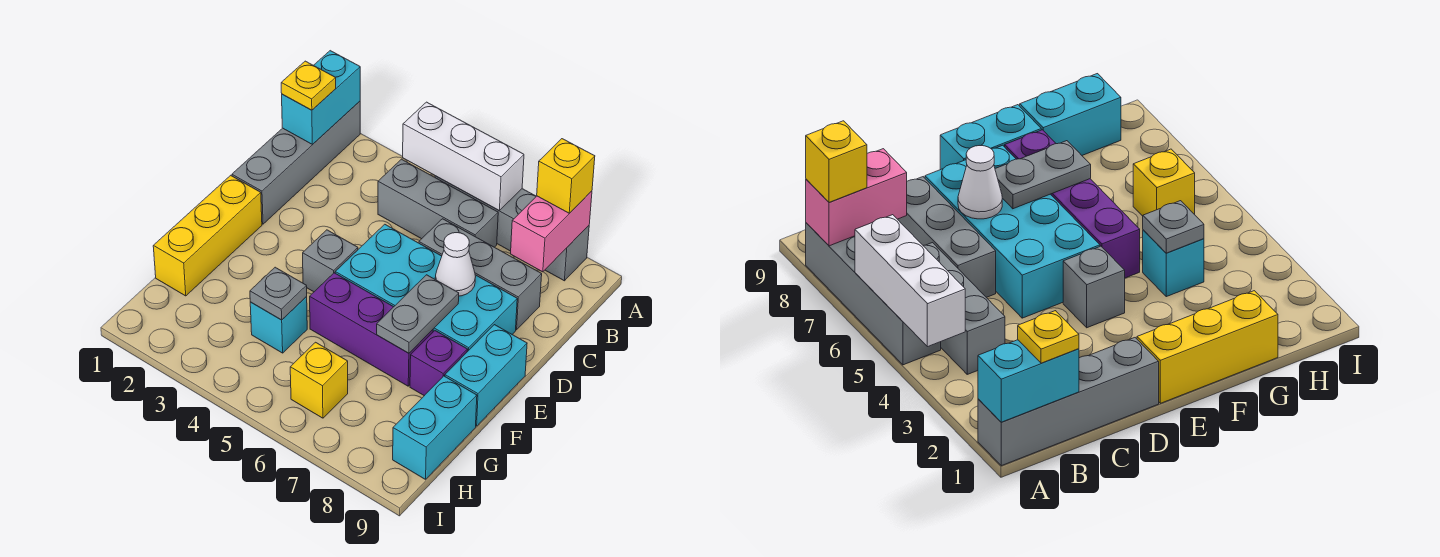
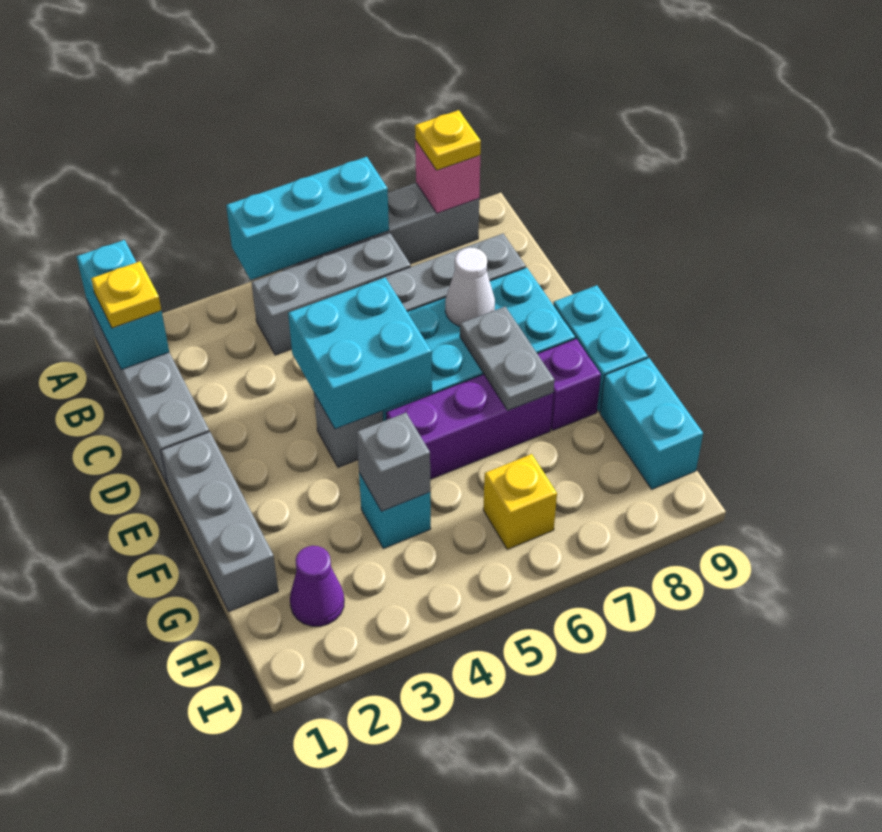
white brick A4:A6 level 2 -> cyan brick A4:A6 level 2
pink brick A8:B8 level 2 -> pink brick A8 level 2
yellow brick A8 level 3 -> yellow plate A8 level 3
none -> cyan brick D4:E5 level 2
yellow brick E1:G1 level 1 -> grey brick E1:G1 level 1
grey plate G4 level 2 -> grey brick G4 level 2
none -> purple cone H2 level 1

